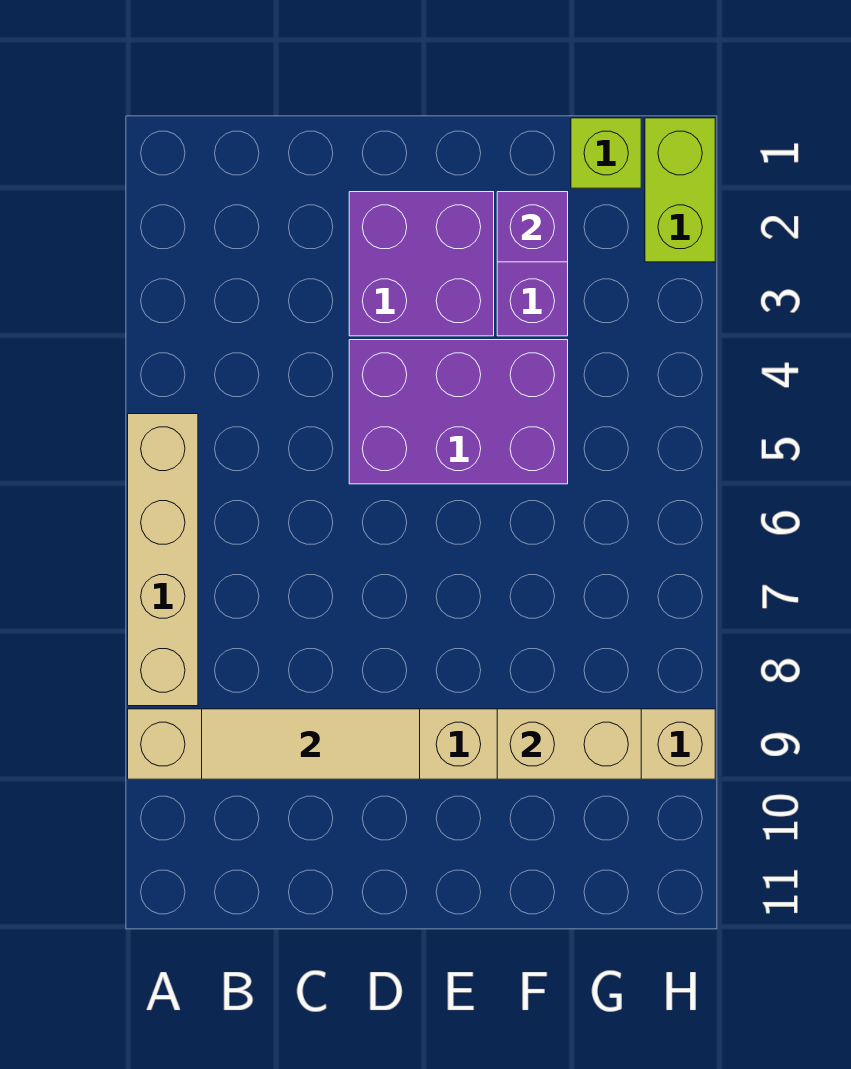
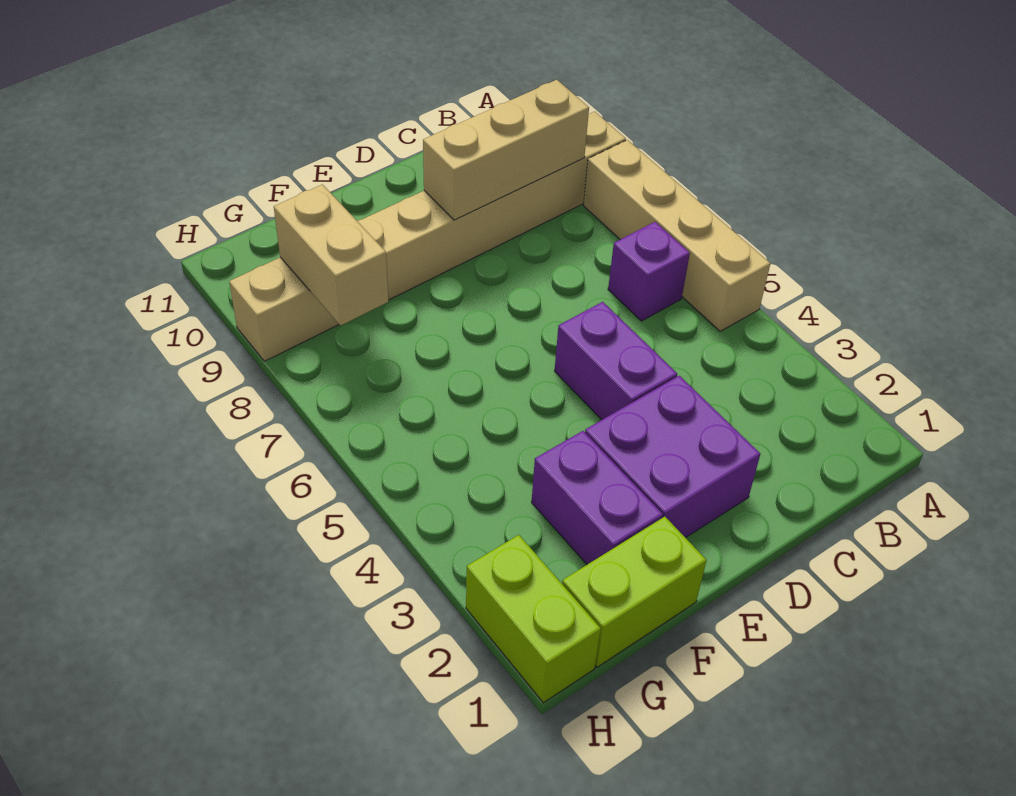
tan tile B9:D9 level 2 -> tan brick B9:D9 level 2
purple brick D4:F5 level 1 -> purple brick D4:D5 level 1
purple brick F2 level 2 -> purple brick B6 level 1
tan brick F9:G9 level 2 -> tan brick G8:G9 level 2
lime brick G1 level 1 -> lime brick F1:G1 level 1

